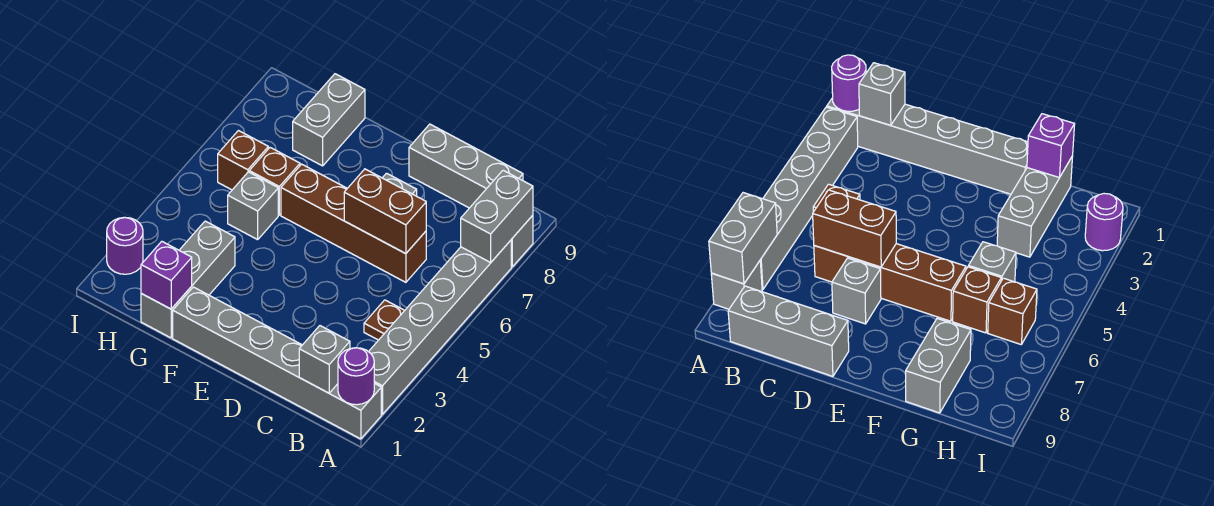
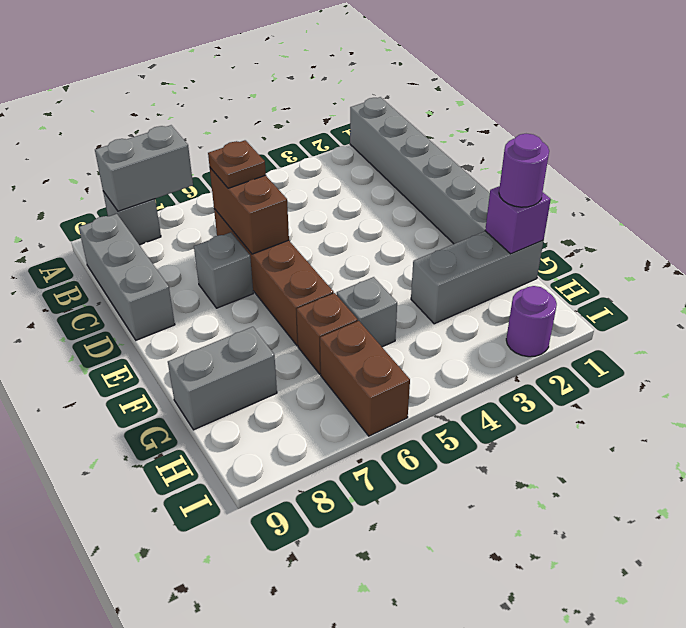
purple round brick A1 level 2 -> purple round brick G1 level 3
grey brick A2:A7 level 1 -> none
grey brick B1 level 2 -> none
brown plate B4 level 1 -> brown plate C6 level 3
brown brick H6 level 1 -> brown brick H6:I6 level 1

